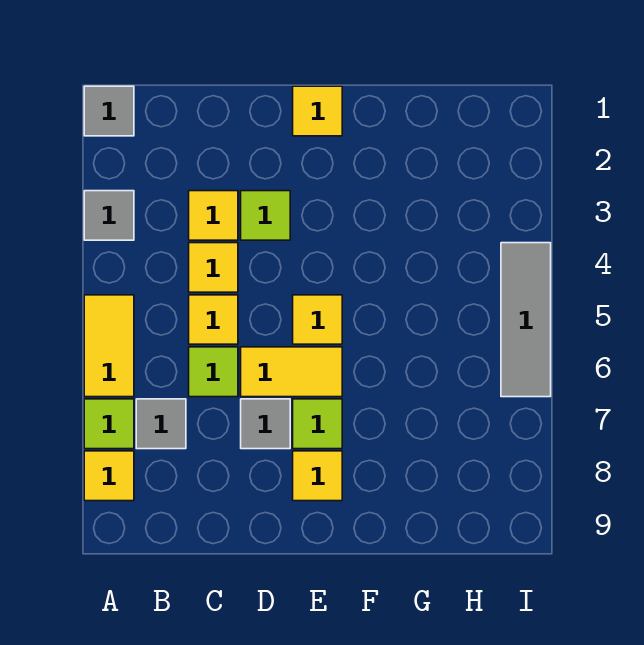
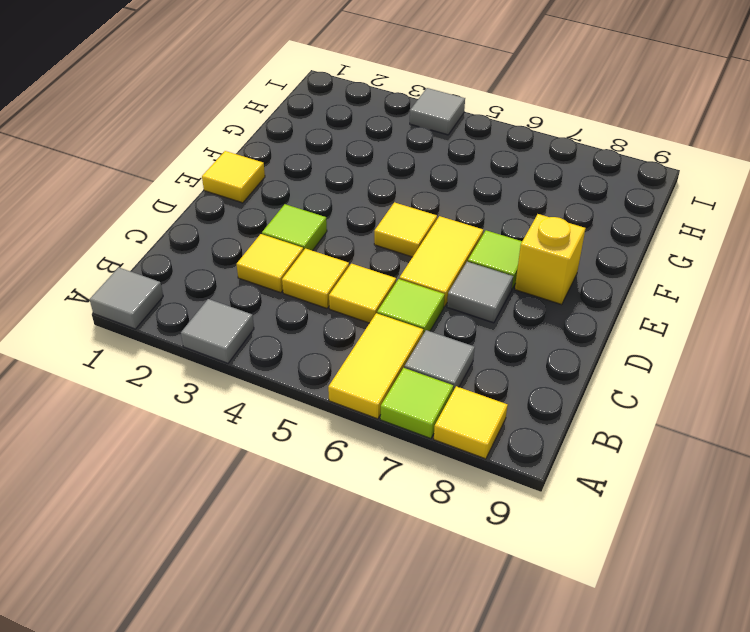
yellow tile A5:A6 level 1 -> yellow tile A6:B6 level 1
yellow tile E8 level 1 -> yellow brick E8 level 1
grey tile I4:I6 level 1 -> grey tile I4 level 1

